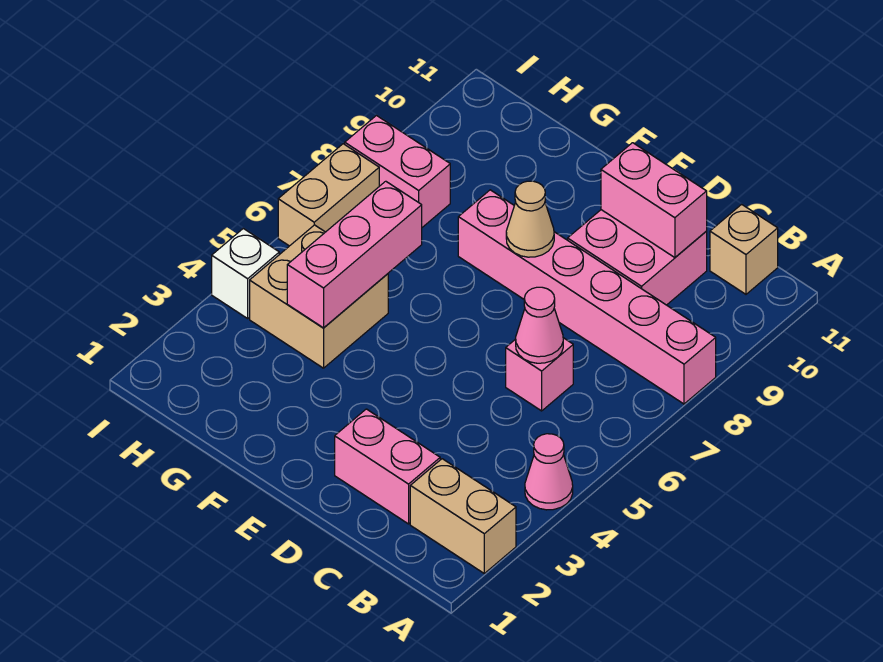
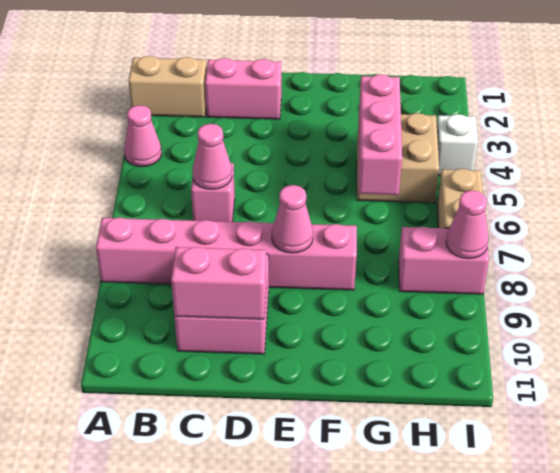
tan brick B11 level 1 -> none
tan cone E8 level 2 -> pink cone E8 level 2
none -> pink cone I8 level 2

